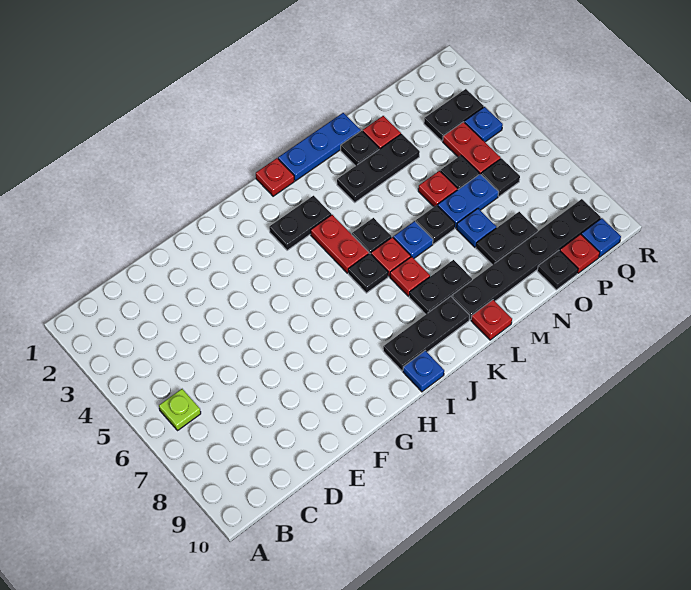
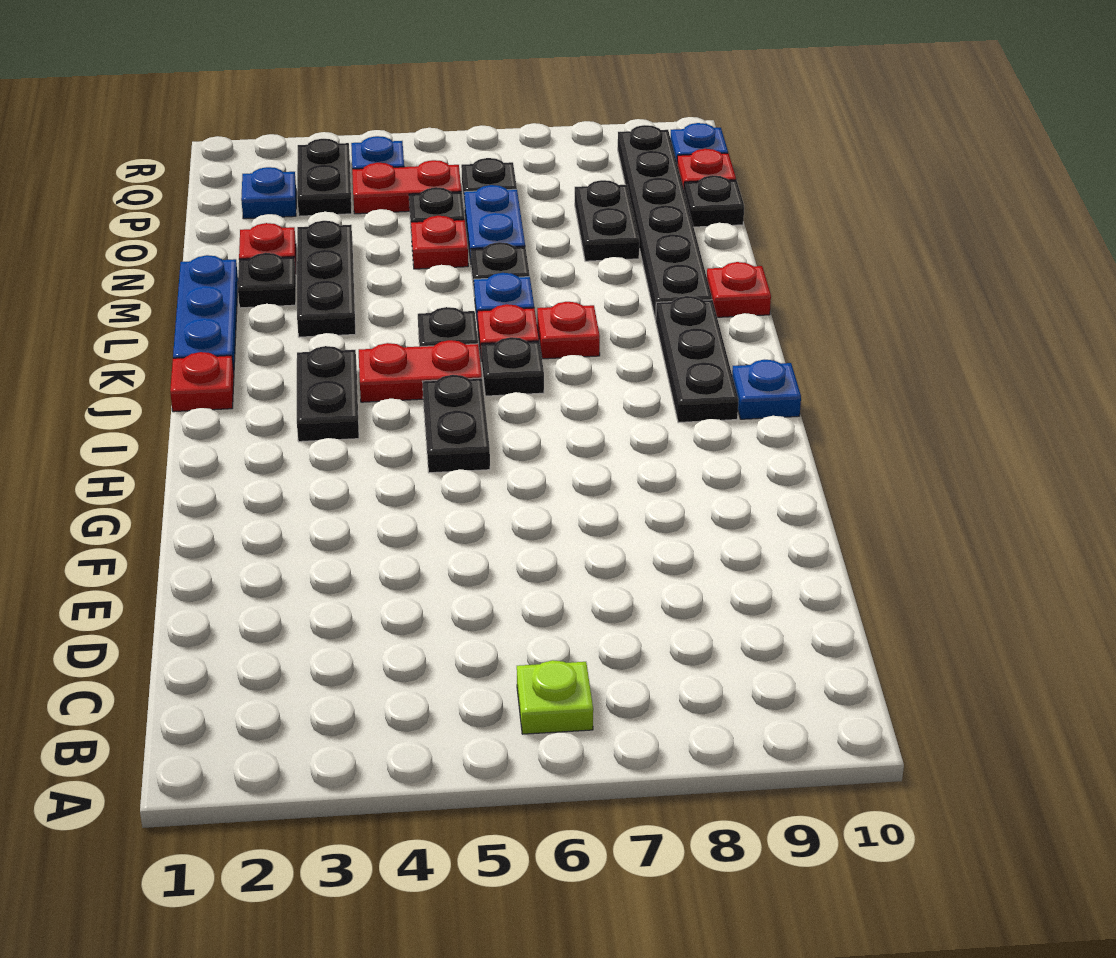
black plate K8:L8 level 1 -> black plate H5:I5 level 1
blue plate N7 level 1 -> blue plate P2 level 1

